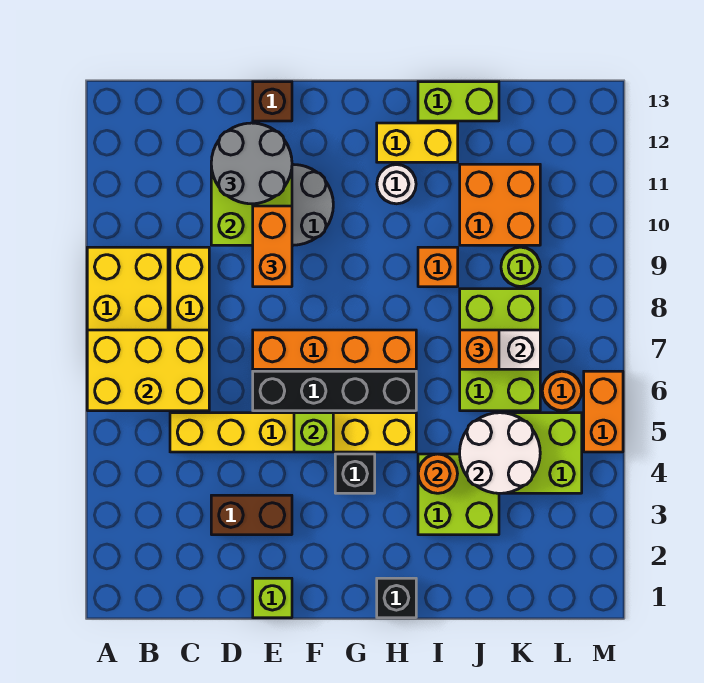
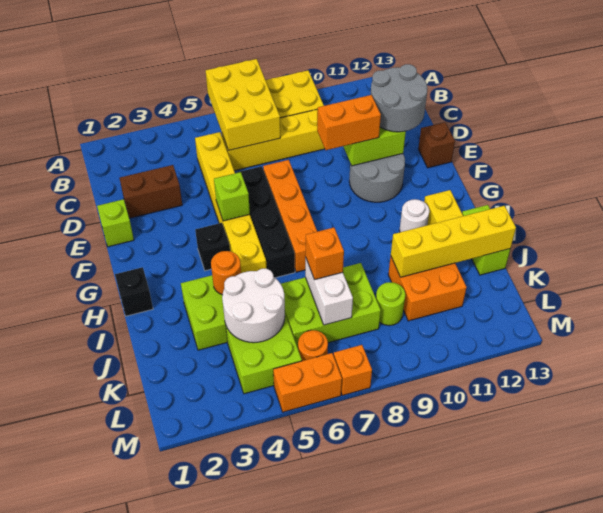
brown brick D3:E3 level 1 -> brown brick D2:D3 level 1
orange brick I9 level 1 -> orange brick M7 level 1
none -> yellow brick J10:J13 level 2

